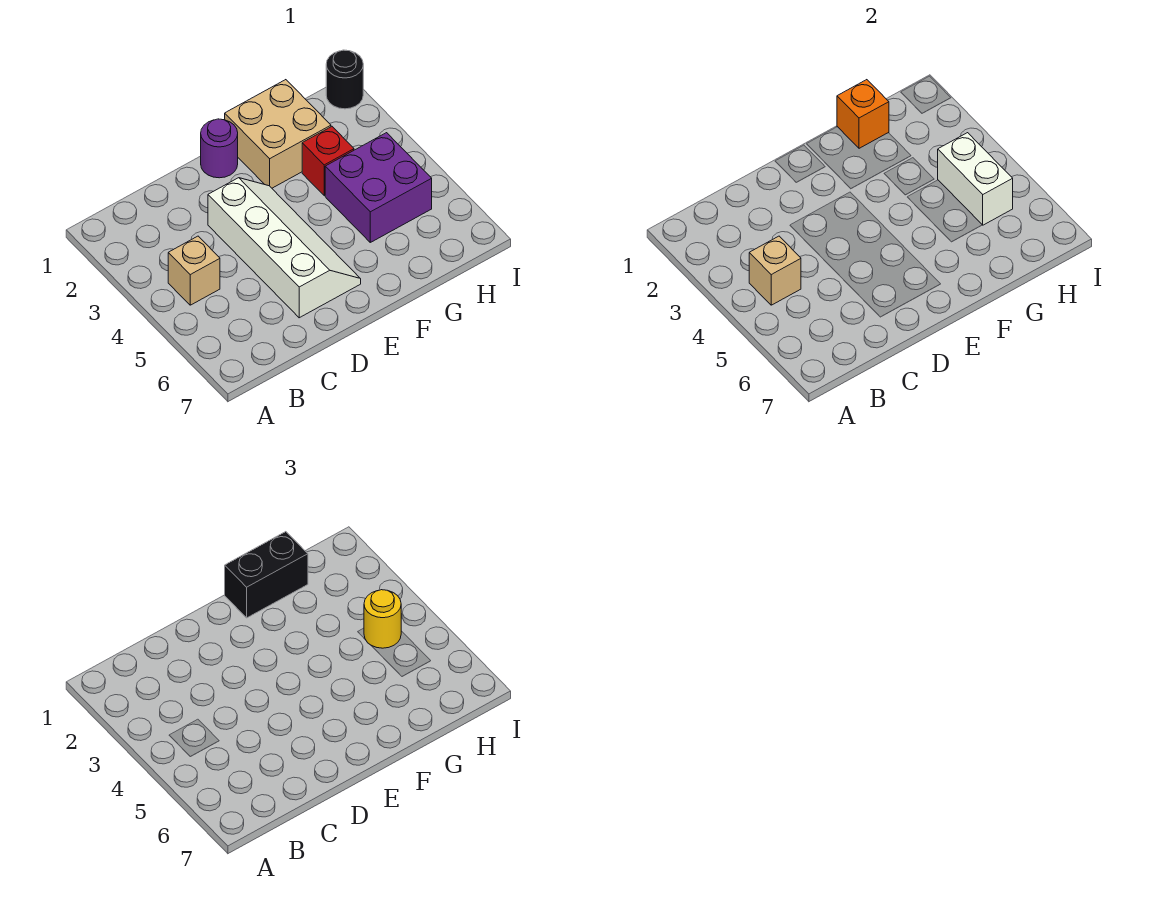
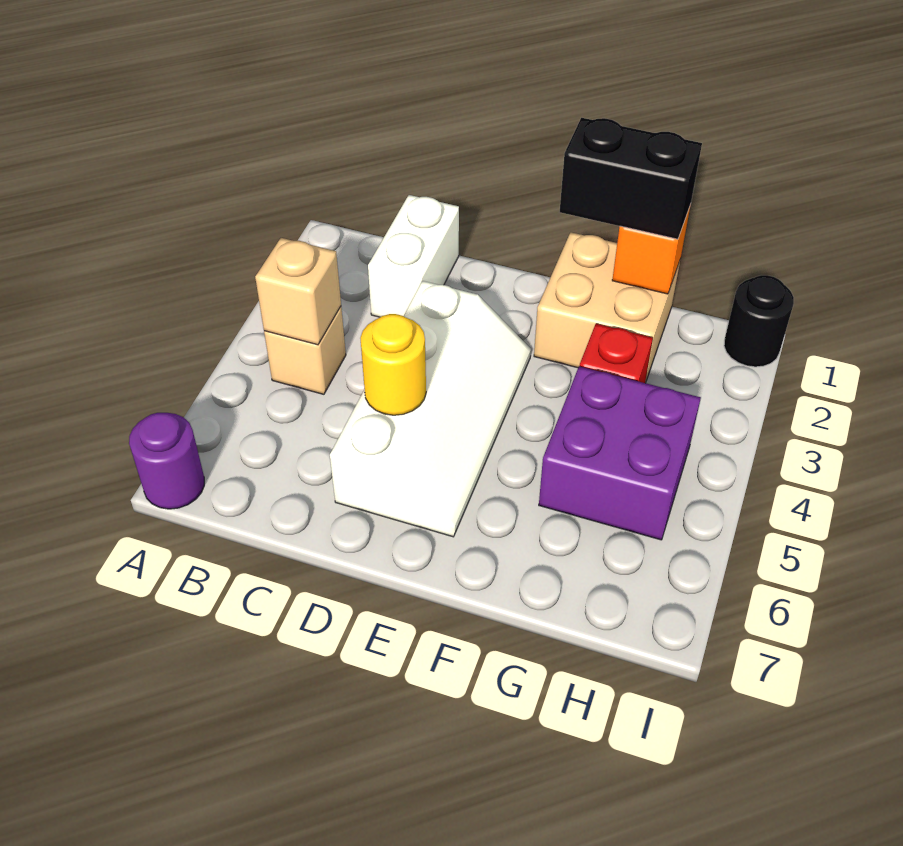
purple round brick E1 level 1 -> purple round brick A7 level 1
white brick H4:H5 level 2 -> white brick C1:C2 level 1
yellow round brick H4 level 3 -> yellow round brick D5 level 2

